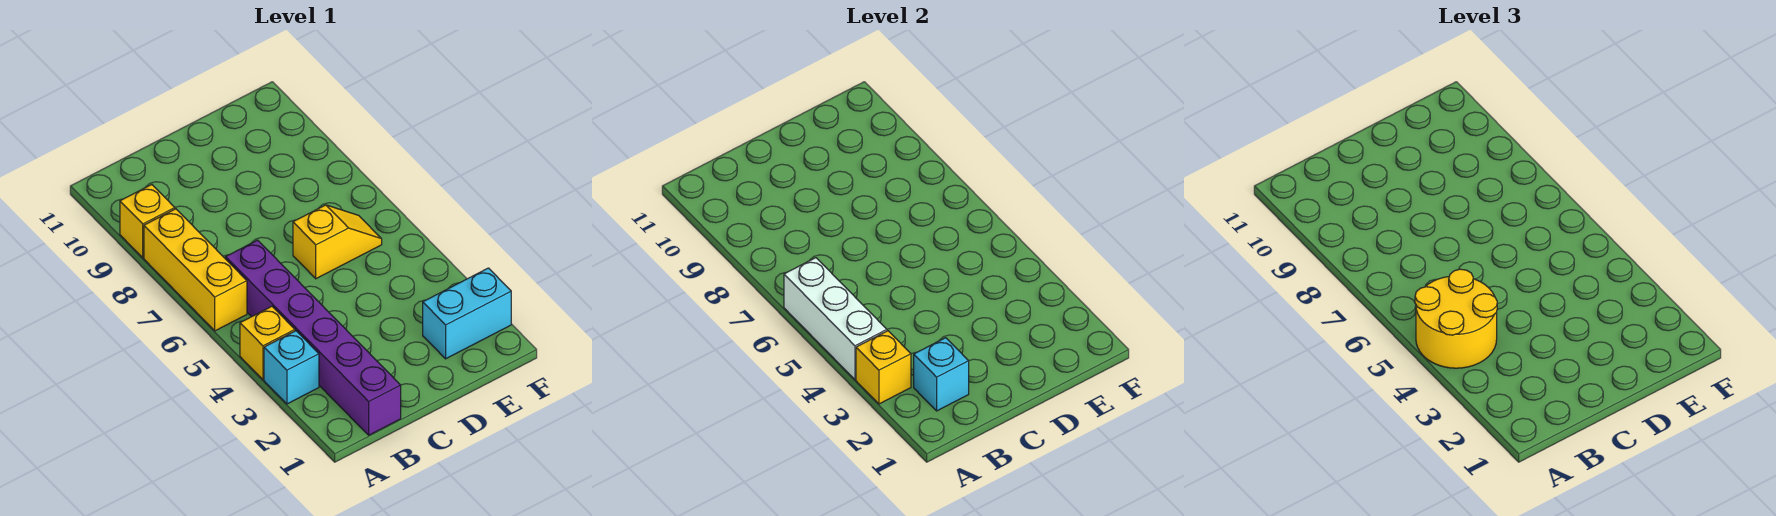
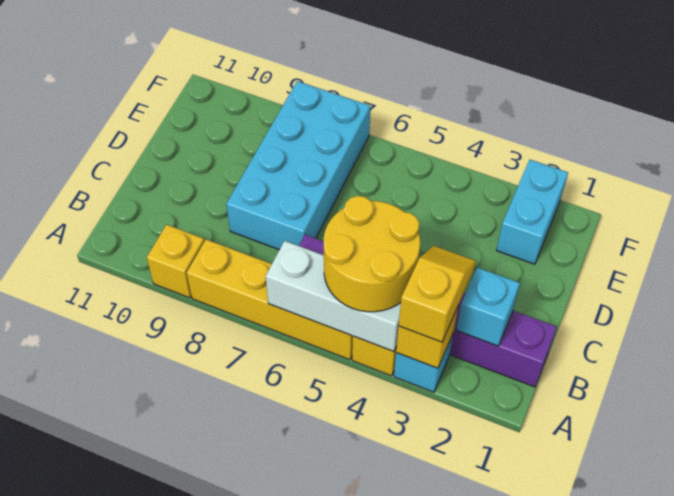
yellow brick A6:A8 level 1 -> yellow brick A5:A8 level 1
none -> cyan brick C7:F8 level 1
yellow slope D6:E6 level 1 top D -> yellow slope A3:B3 level 3 top A

